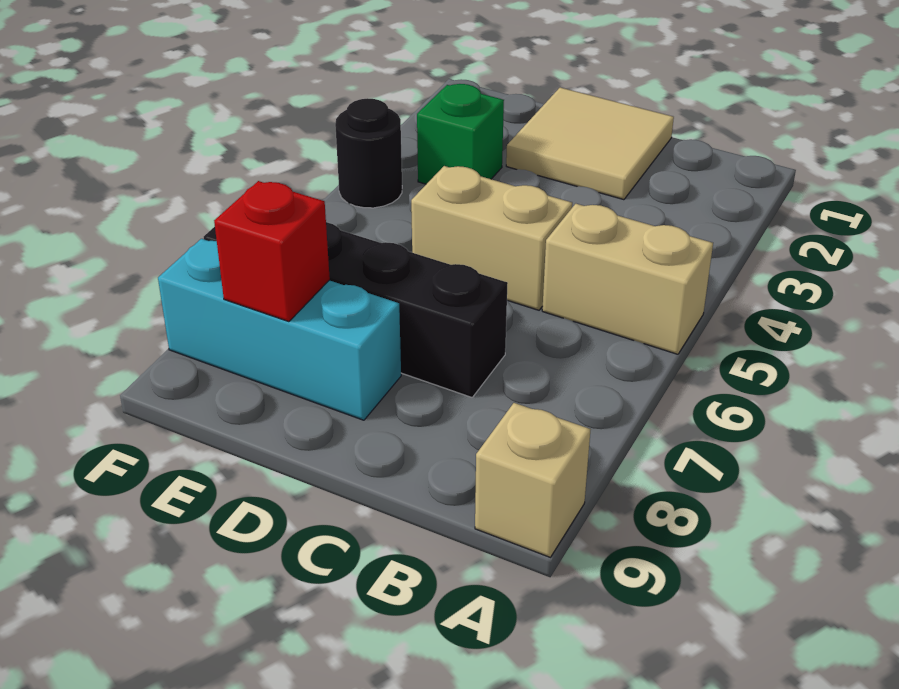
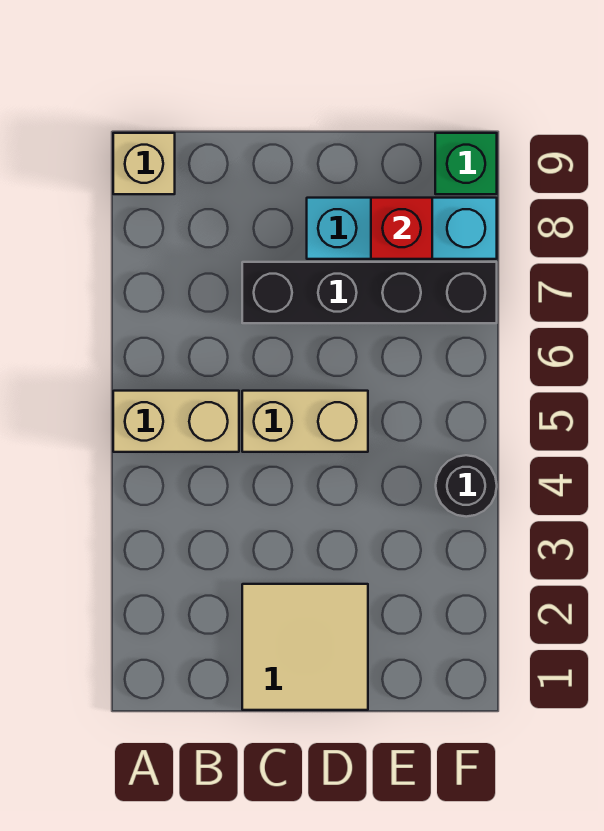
green brick E3 level 1 -> green brick F9 level 1

